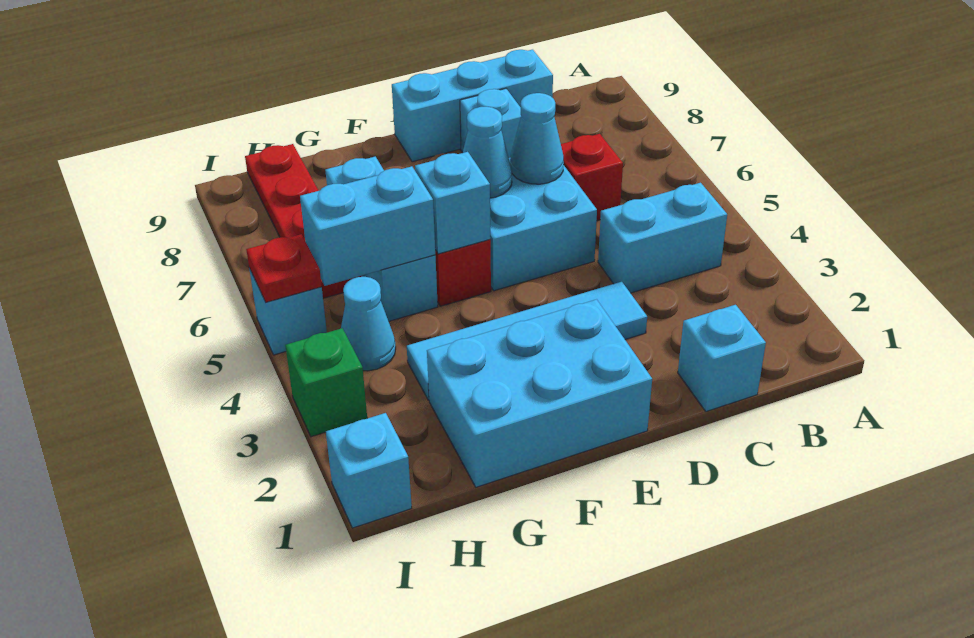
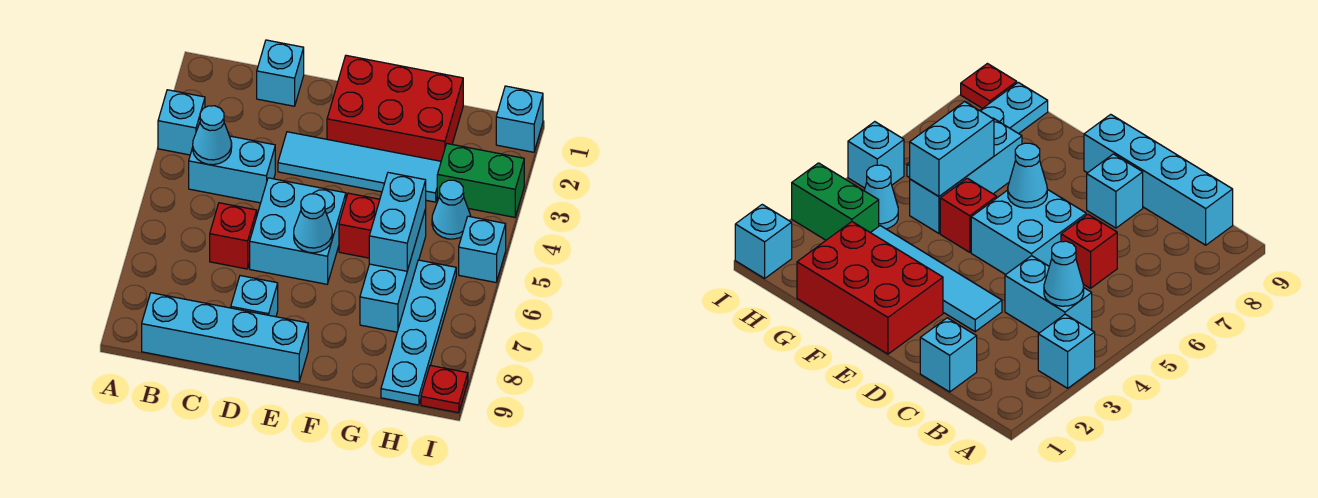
cyan brick C9:E9 level 1 -> cyan brick B9:E9 level 1
cyan cone D6 level 2 -> cyan cone B4 level 2
cyan brick E1:G2 level 1 -> red brick E1:G2 level 1
cyan brick F5 level 2 -> cyan brick A3 level 1
cyan brick G5:H5 level 2 -> cyan brick G5:G6 level 2
red plate H6:H9 level 1 -> cyan plate H6:H9 level 1
green brick I3 level 1 -> green brick H3:I3 level 1
red plate I5 level 2 -> red plate I9 level 1

